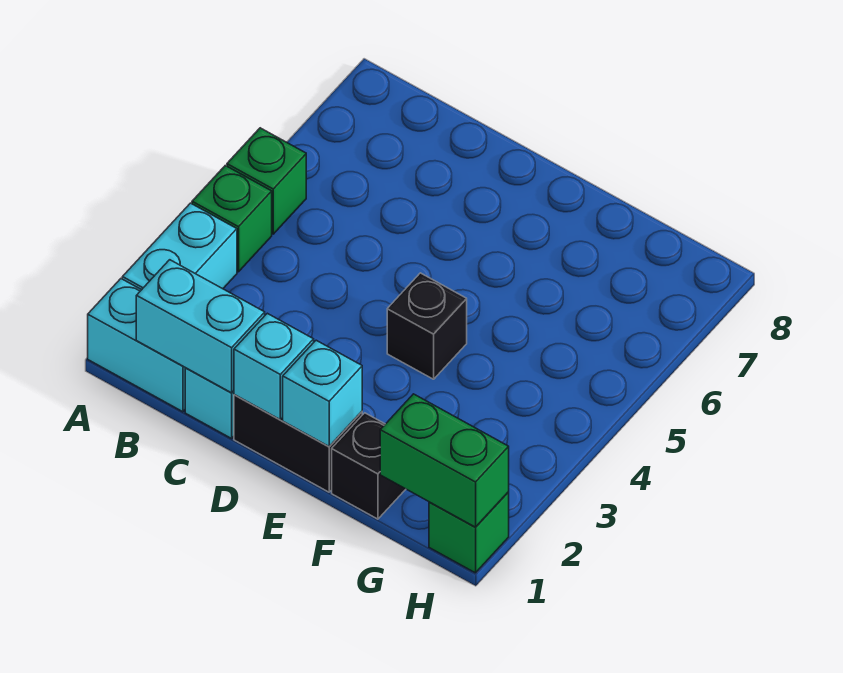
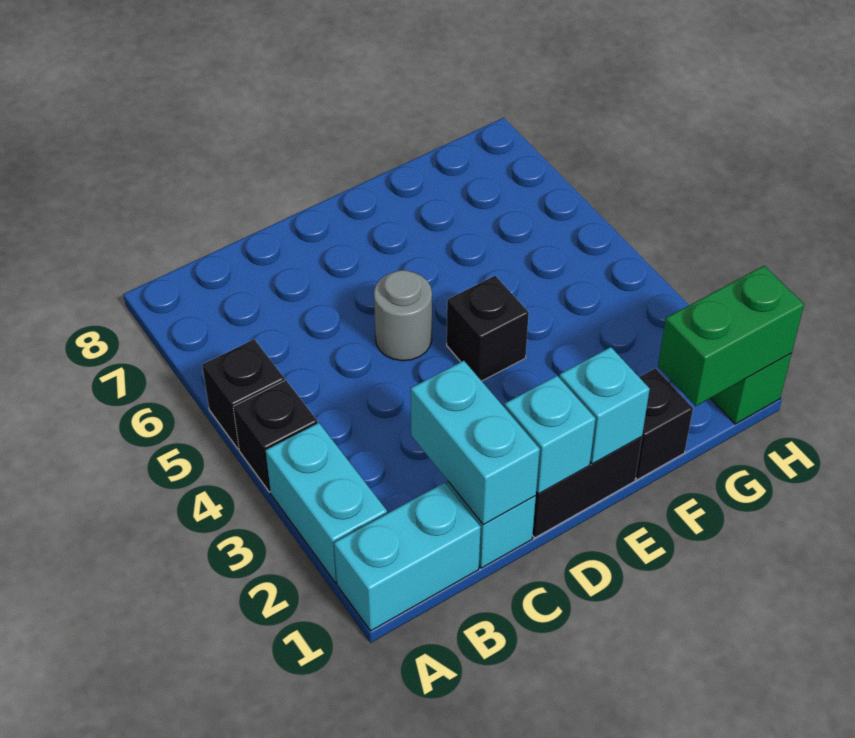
green brick A4 level 1 -> black brick A4 level 1
green brick A5 level 1 -> black brick A5 level 1
cyan brick B1:C1 level 2 -> cyan brick C1:C2 level 2
none -> grey round brick D5 level 1

